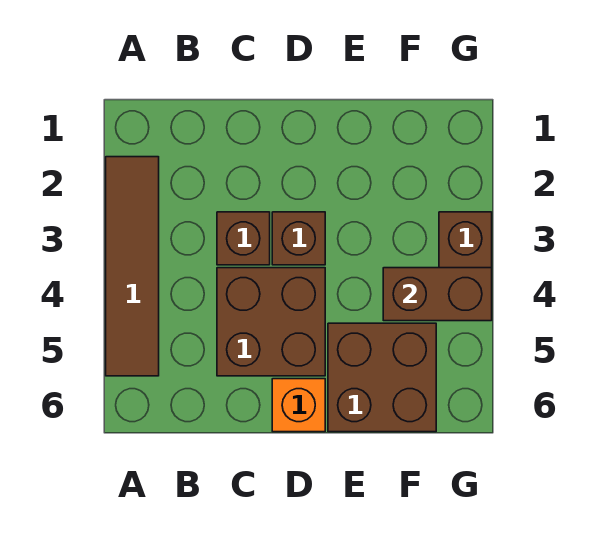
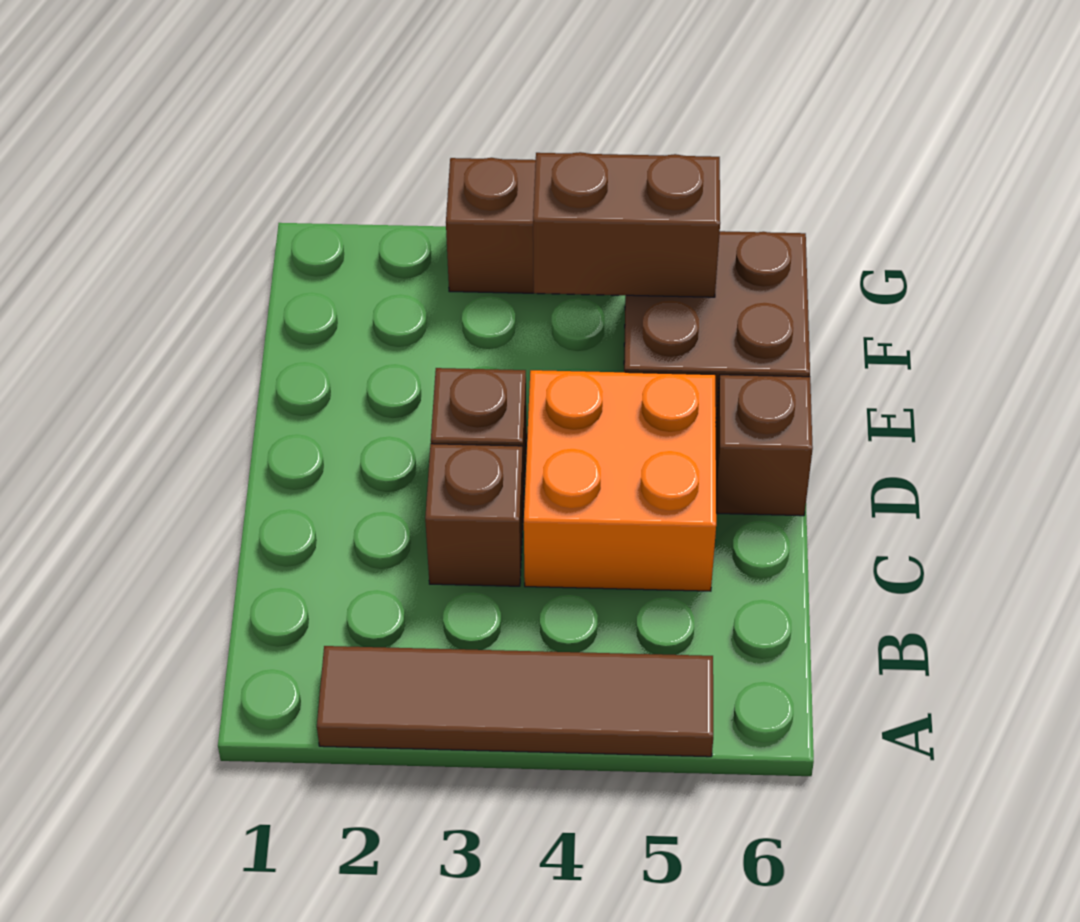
brown brick C4:D5 level 1 -> orange brick C4:D5 level 1
orange brick D6 level 1 -> brown brick D6 level 1
brown brick F4:G4 level 2 -> brown brick F4:F5 level 2

